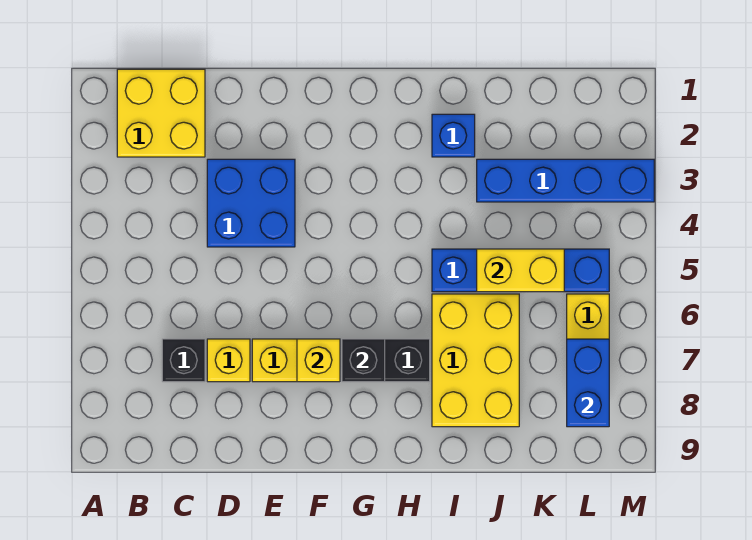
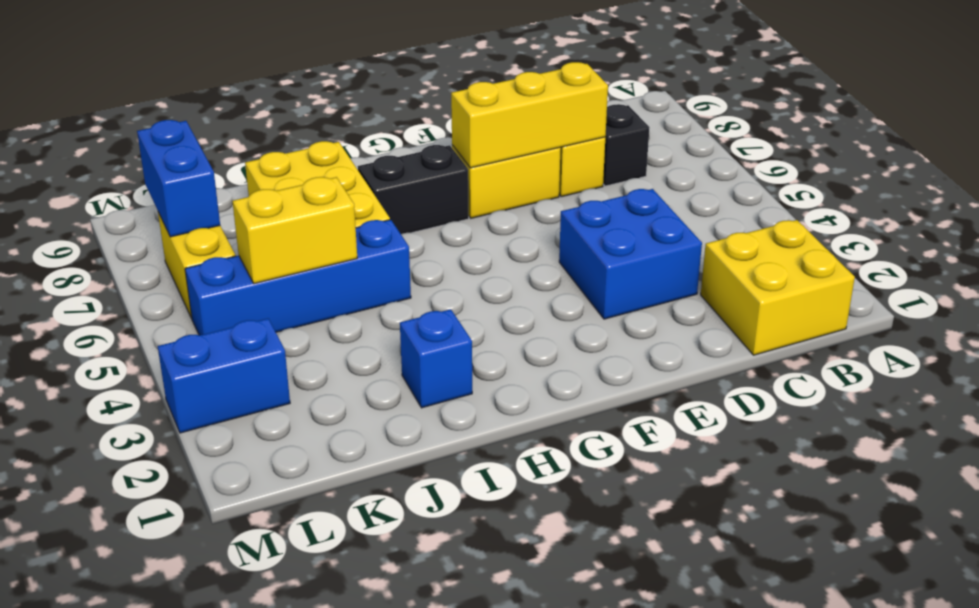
yellow brick F7 level 2 -> yellow brick D7:F7 level 2
black brick G7 level 2 -> none
blue brick J3:M3 level 1 -> blue brick L3:M3 level 1

